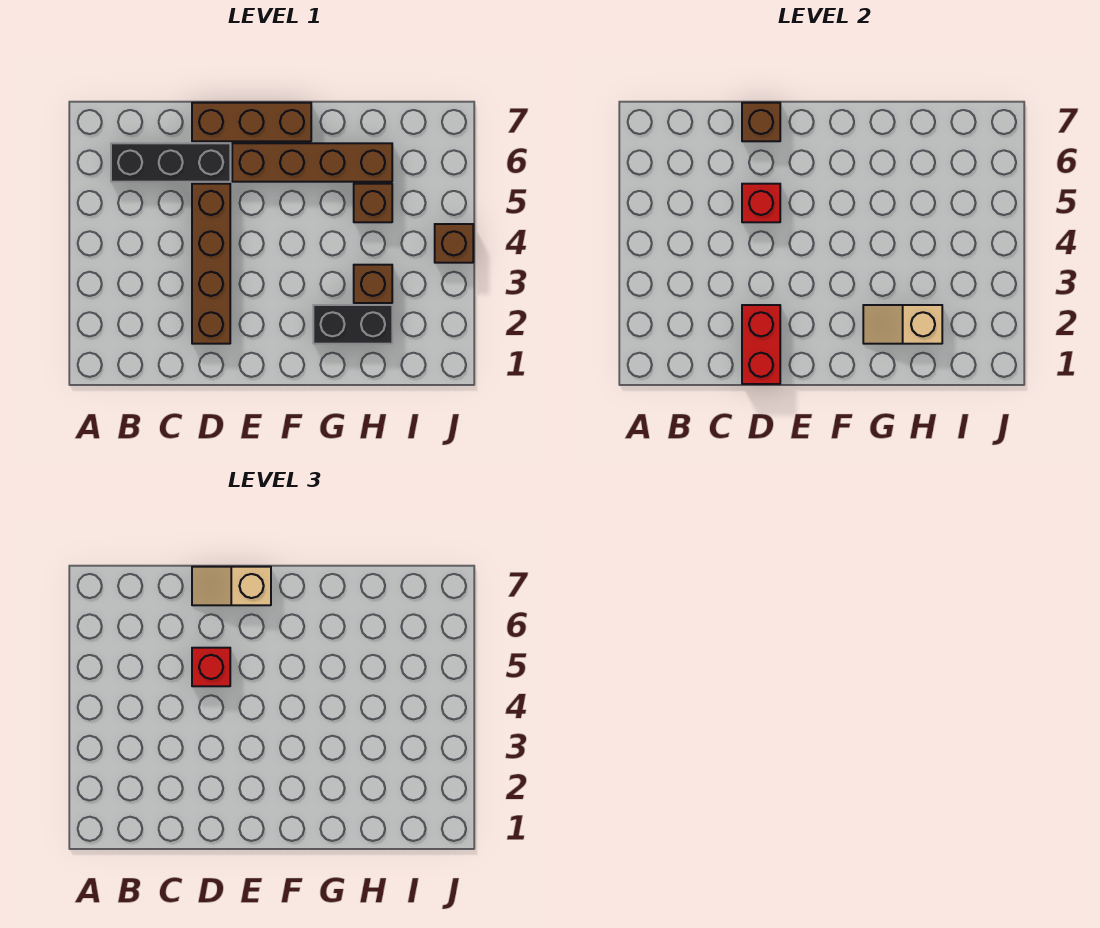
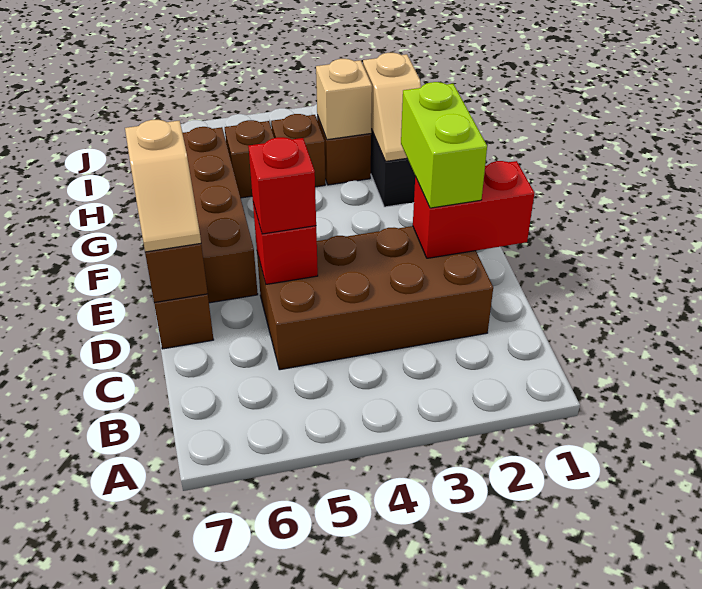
black brick B6:D6 level 1 -> none
brown brick D2:D5 level 1 -> brown brick C2:D5 level 1
none -> lime brick D2:E2 level 3
none -> tan brick H3 level 2
brown brick J4 level 1 -> brown brick H4 level 1

